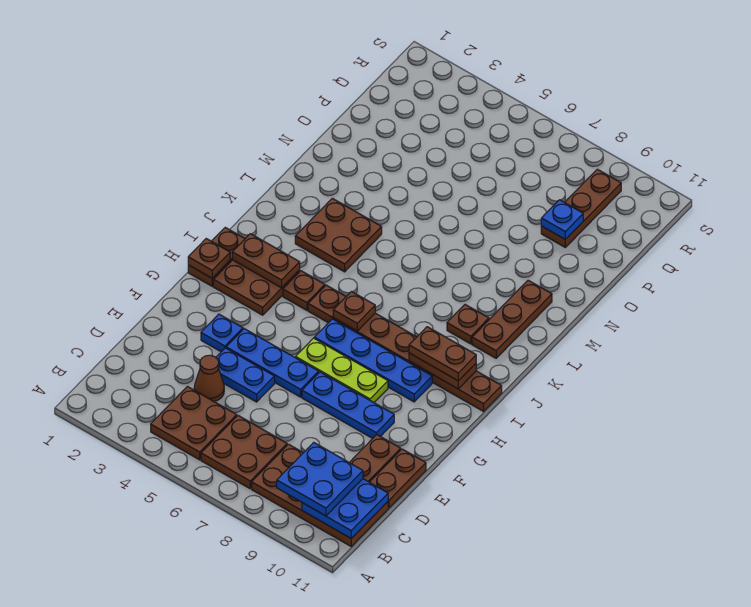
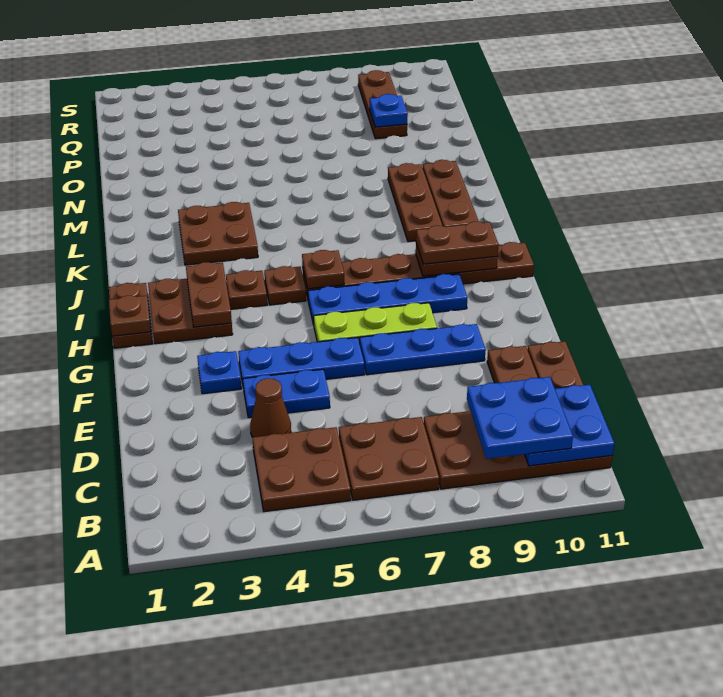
brown plate I2:I3 level 2 -> brown plate H3:I3 level 2
brown plate K9 level 1 -> brown plate K9:M9 level 1

